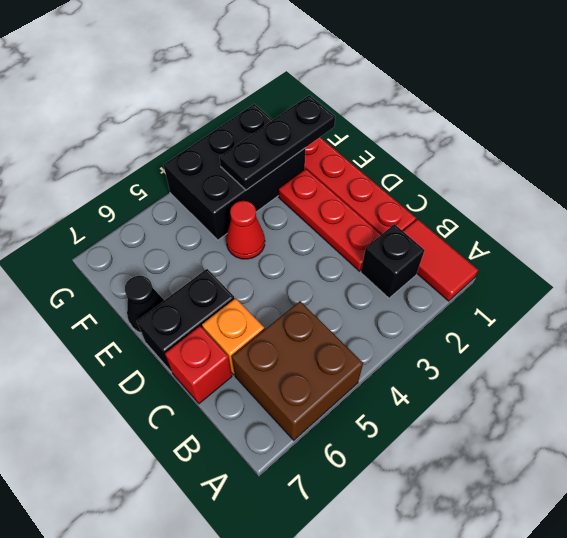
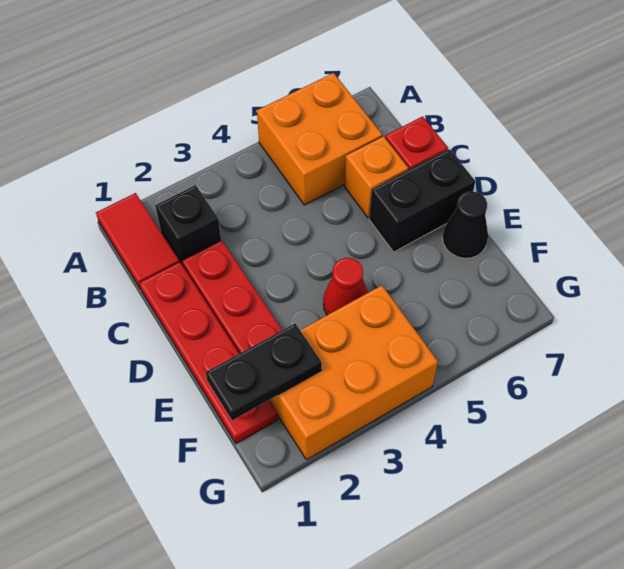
brown brick A5:B6 level 1 -> orange brick A5:B6 level 1
black plate F1:F3 level 2 -> black plate F1:F2 level 2
black brick F2:G4 level 1 -> orange brick F2:G4 level 1

